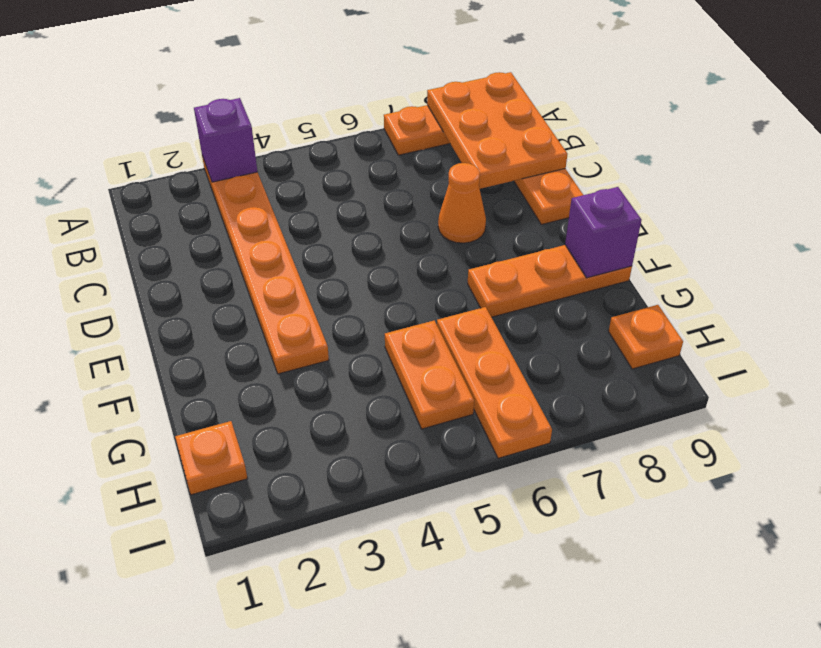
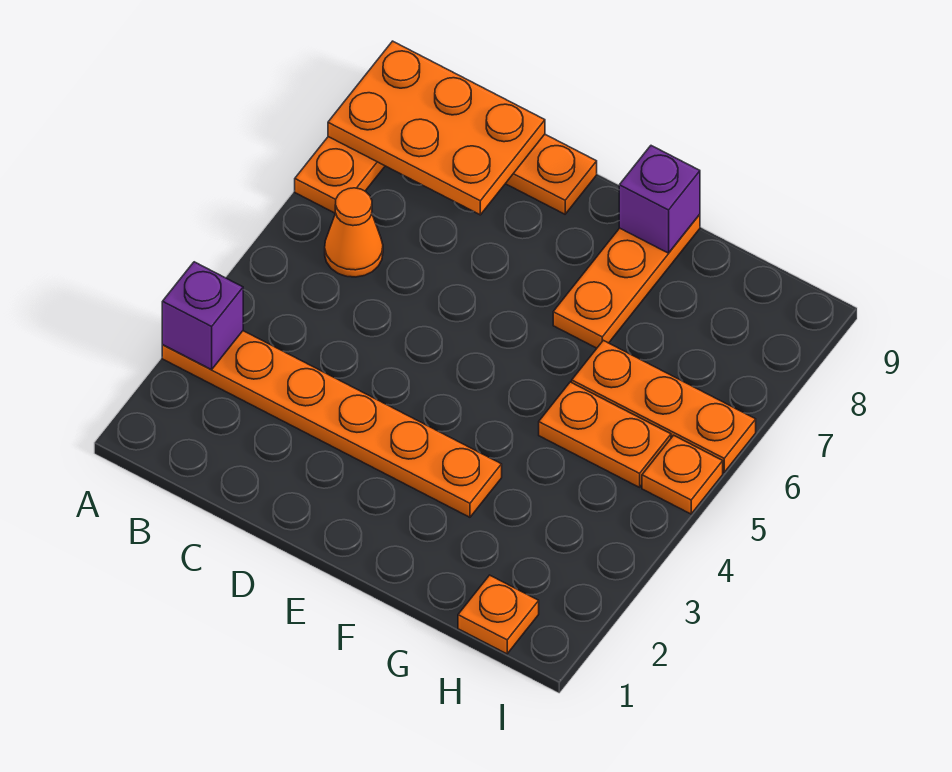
orange cone D7 level 1 -> orange cone B6 level 1
orange plate H9 level 1 -> orange plate I5 level 1

